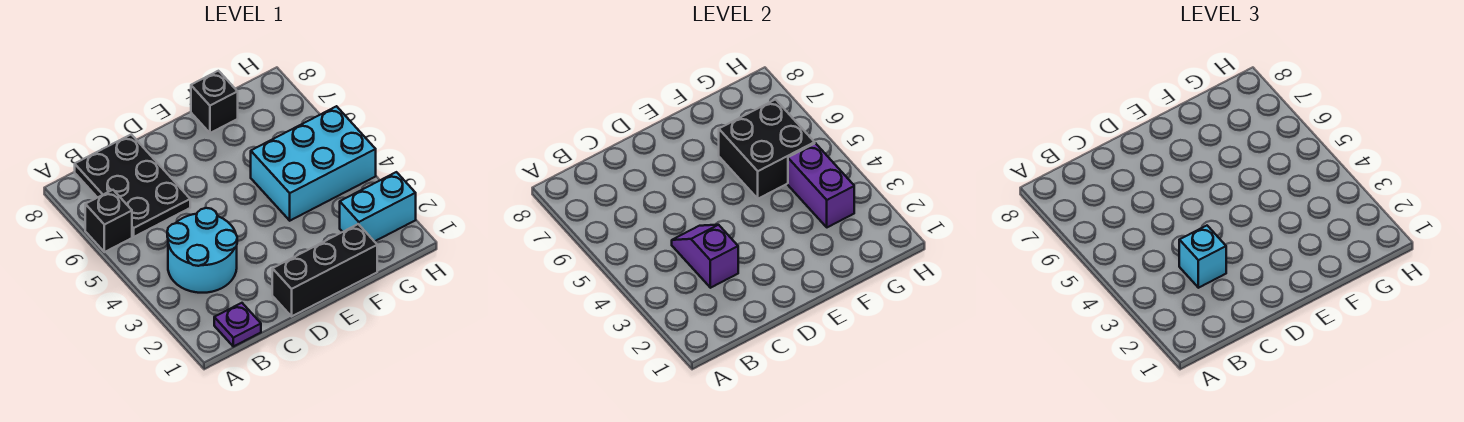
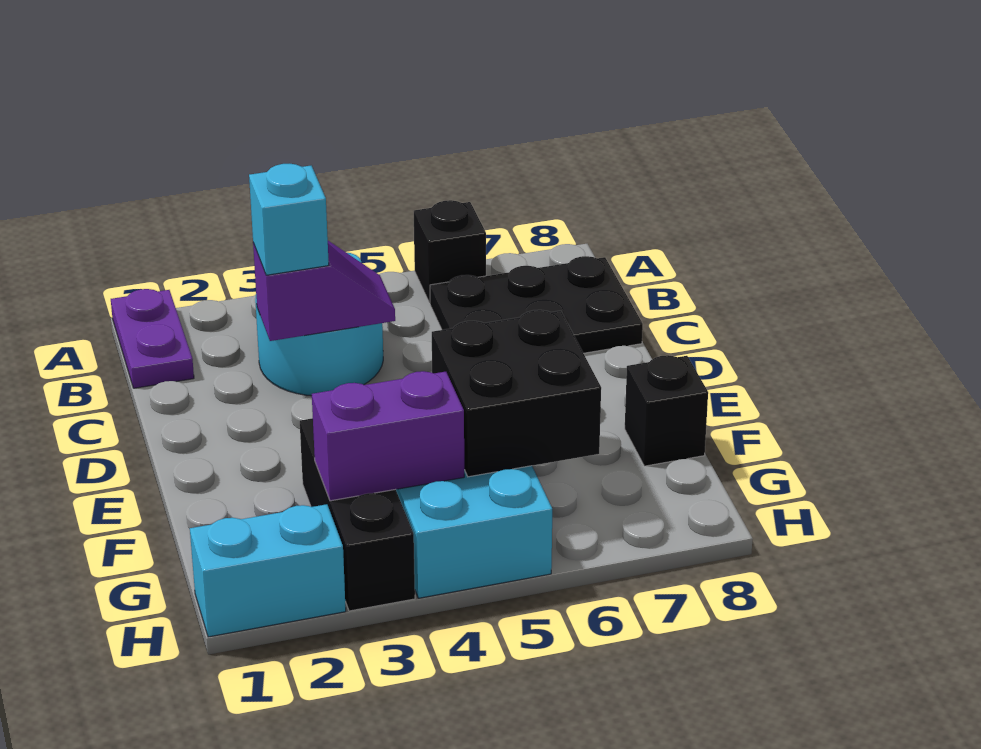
purple plate B1 level 1 -> purple plate A1:B1 level 1
black brick D1:F1 level 1 -> black brick F3:H3 level 1
cyan brick G2:H2 level 1 -> cyan brick H1:H2 level 1

